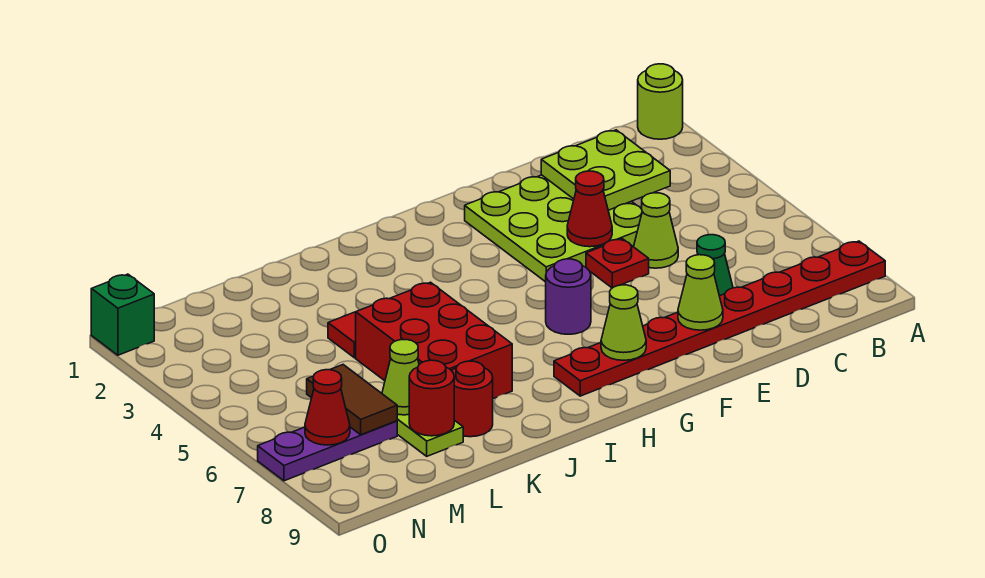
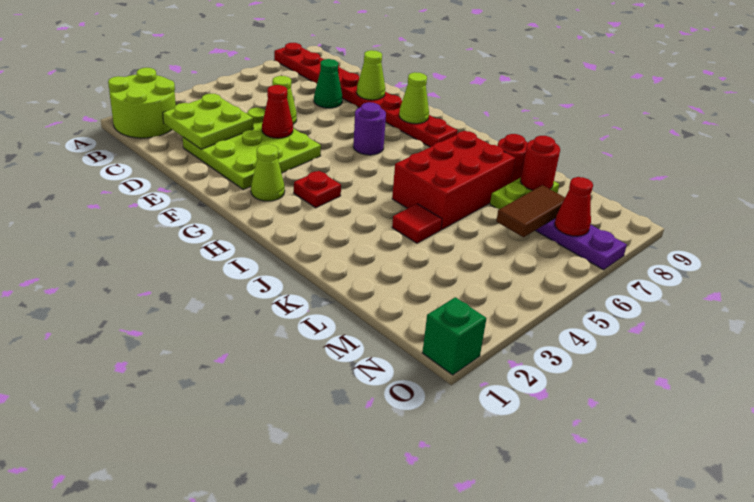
lime round brick A1 level 1 -> lime round brick A1:B2 level 1
red plate E5 level 1 -> red plate H3 level 1
lime cone L7 level 2 -> lime cone G2 level 1

